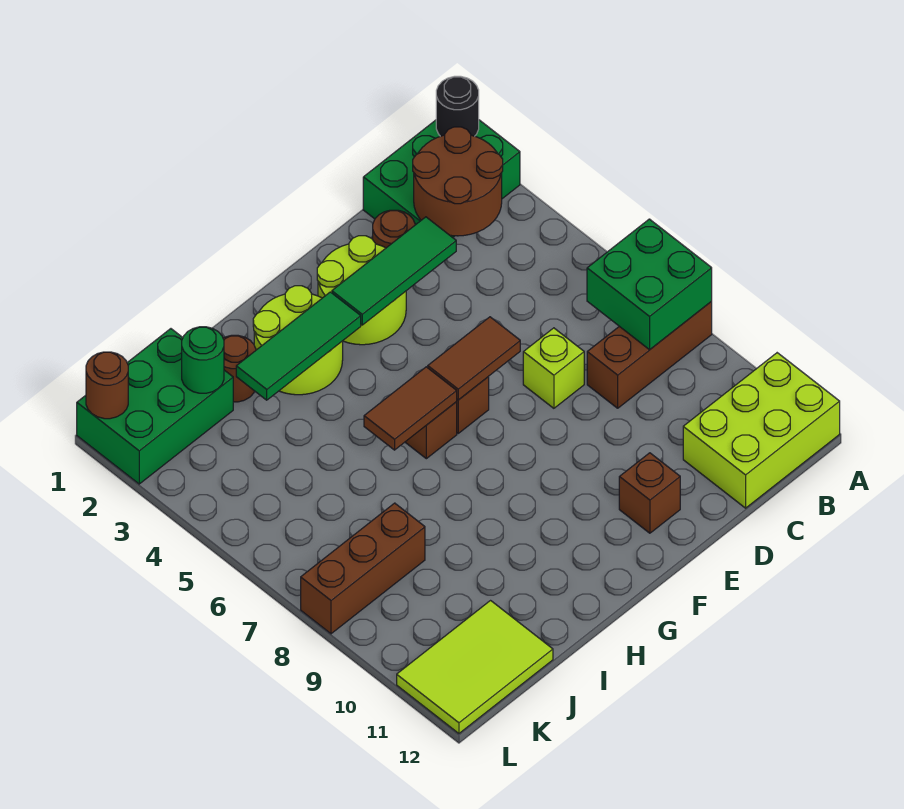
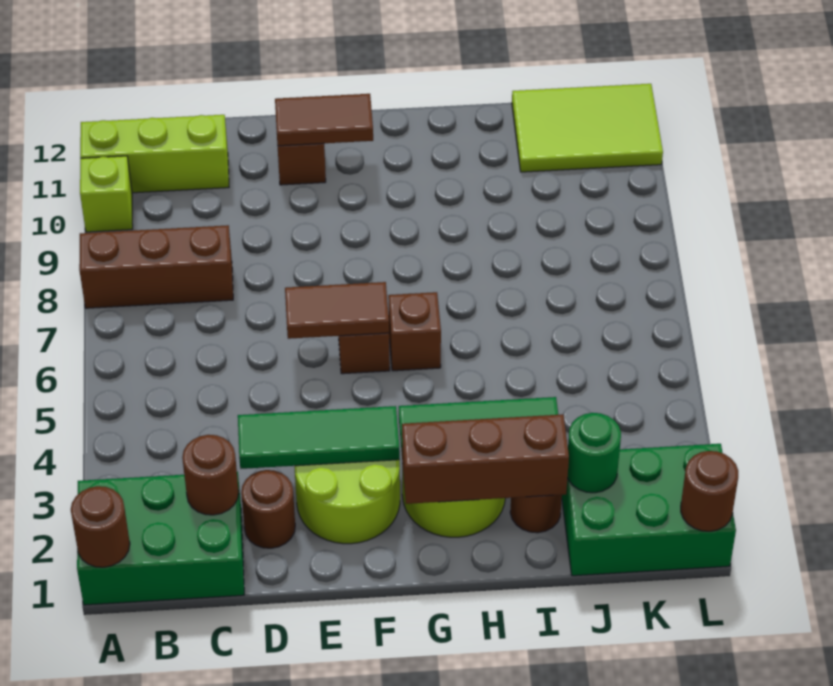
black round brick A1 level 2 -> brown round brick A1 level 2
green brick A7:B8 level 2 -> none
lime brick A11:C12 level 1 -> lime brick A11:C11 level 1
brown round brick B2:C3 level 2 -> brown round brick C2 level 2
lime brick D7 level 1 -> lime brick A10 level 1
brown tile G6:H6 level 2 -> brown tile E11:F11 level 2
brown brick J8:L8 level 1 -> brown brick G2:I2 level 2

